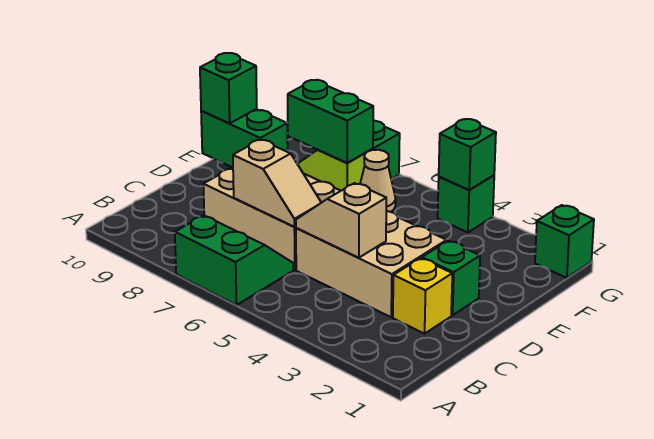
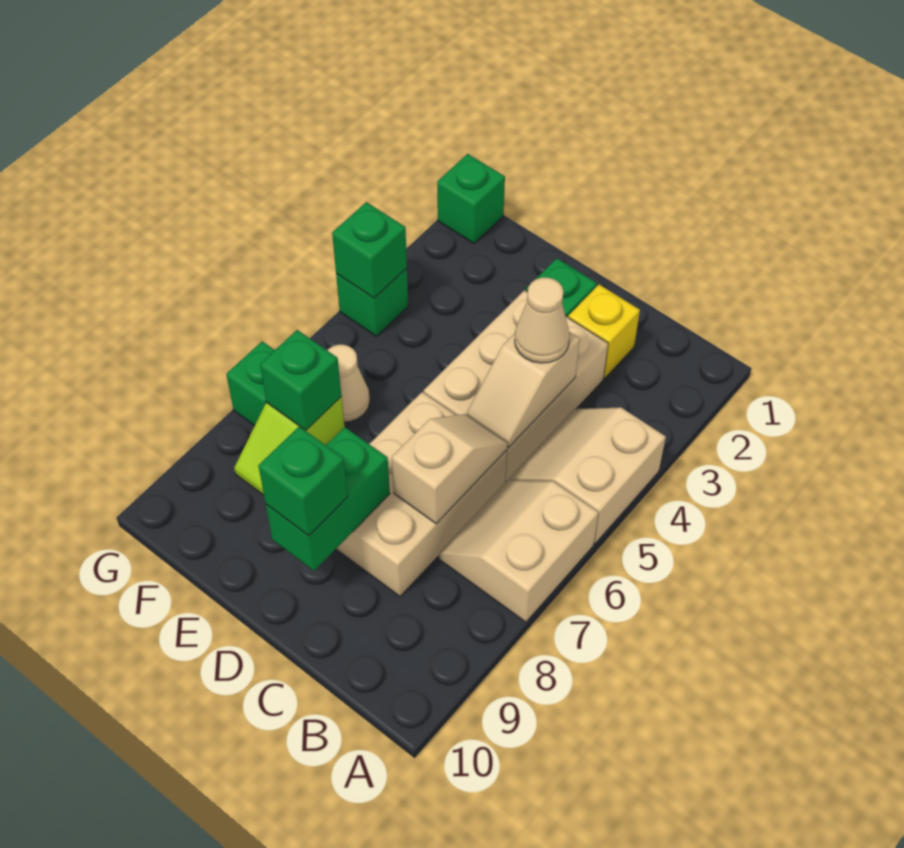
none -> tan slope A4:B5 level 1 top A
green slope A6:B7 level 1 top A -> tan slope A6:B7 level 1 top A
none -> tan cone C4 level 3
green brick F7:F8 level 2 -> green brick F7 level 2

